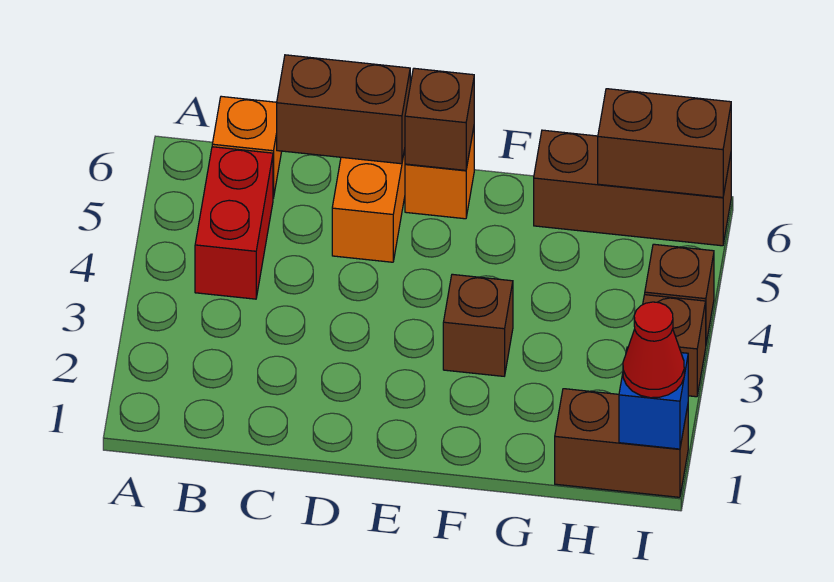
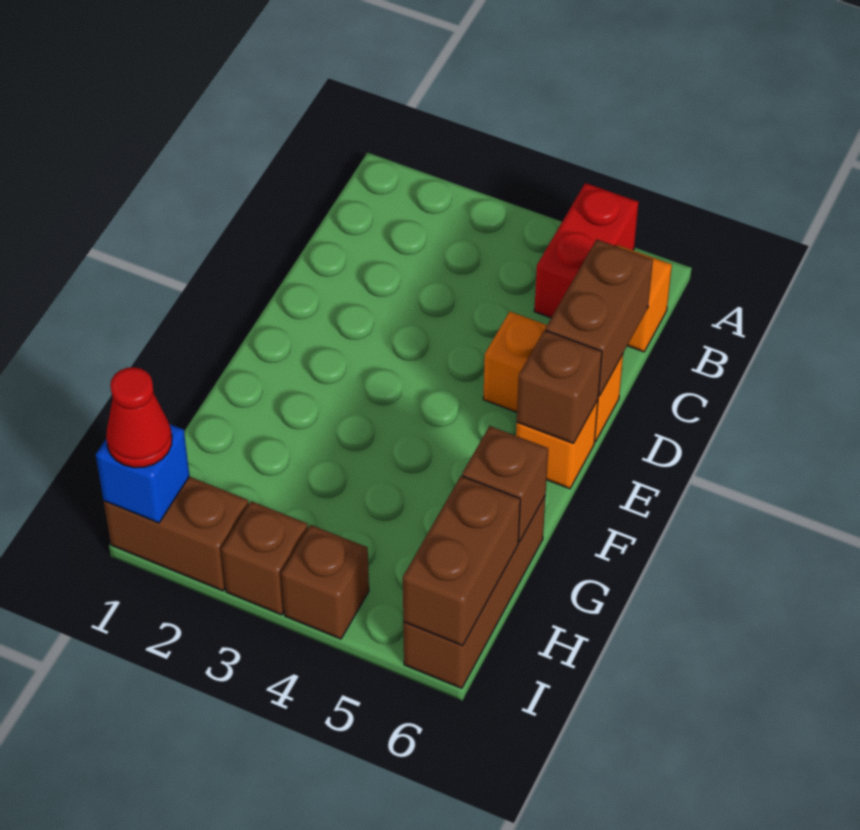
red brick B4:B5 level 1 -> red brick A5:B5 level 1
brown brick F3 level 1 -> brown brick G6 level 2
brown brick H1:I1 level 1 -> brown brick I1:I2 level 1

